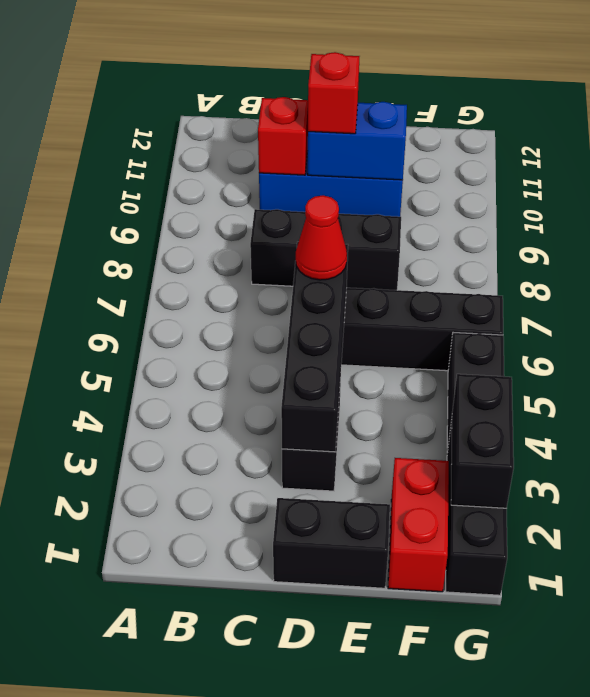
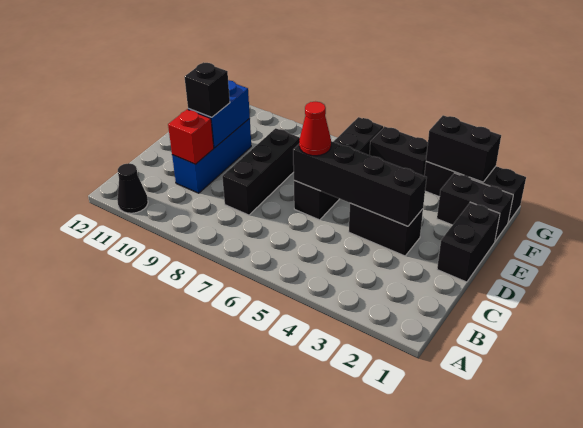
none -> black cone A11 level 1
red brick D10 level 3 -> black brick D10 level 3
red brick F1:F2 level 1 -> black brick F1:F2 level 1

